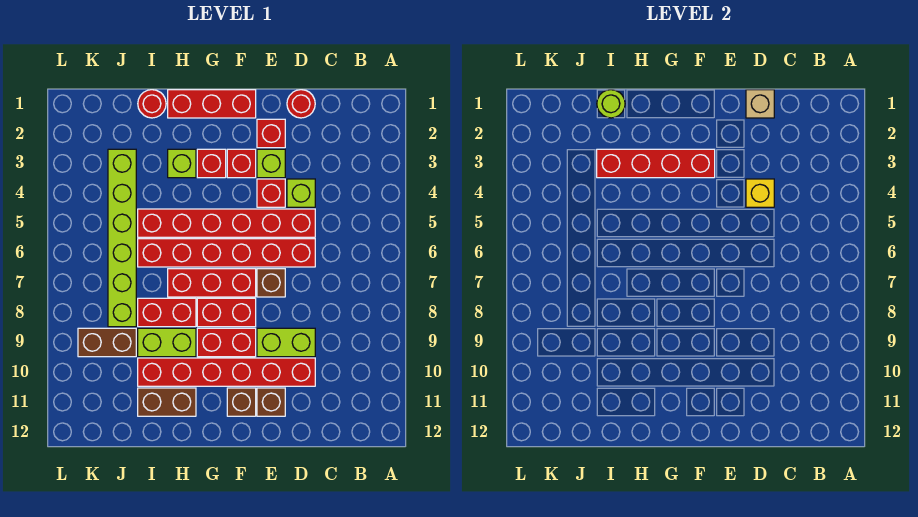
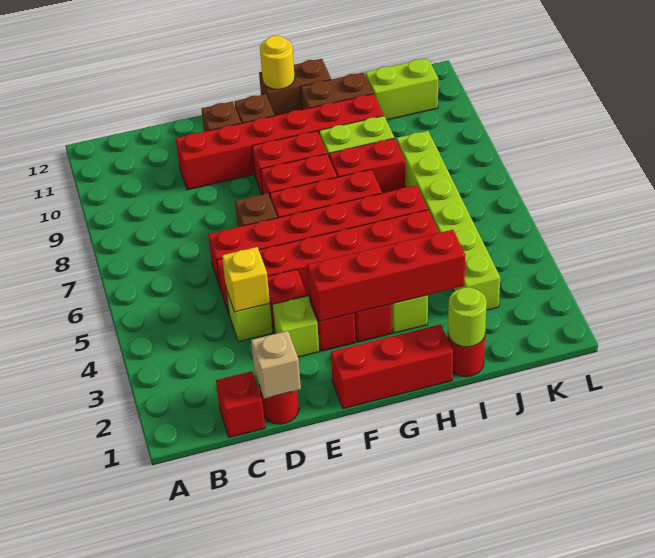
lime brick D9:E9 level 1 -> lime brick J11:K11 level 1
red brick E2 level 1 -> red brick C1 level 1
none -> yellow round brick G12 level 2
brown brick J9:K9 level 1 -> brown brick G12:H12 level 1

